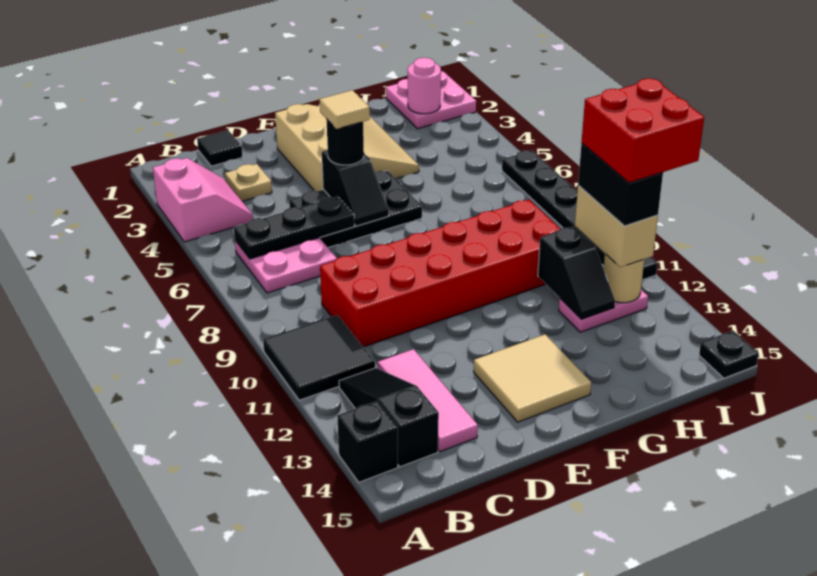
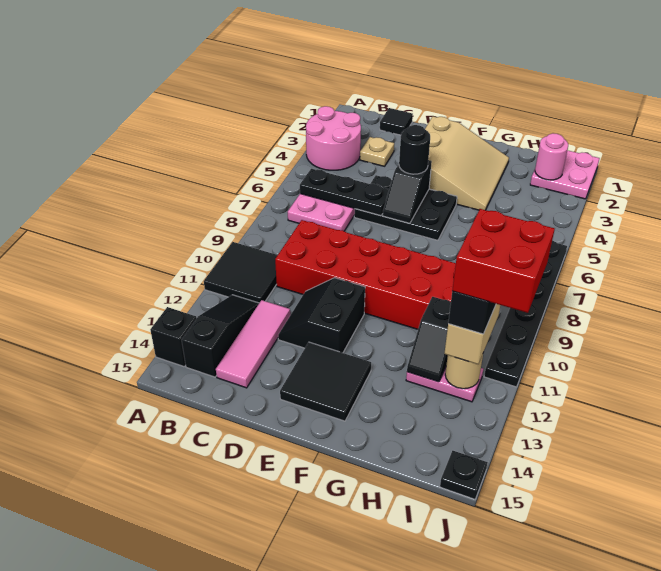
pink slope A3:B4 level 1 top A -> pink round brick A3:B4 level 1
none -> black slope D11:E12 level 1 top E
tan tile E5 level 4 -> none
tan tile E13:F14 level 1 -> black tile E13:F14 level 1

